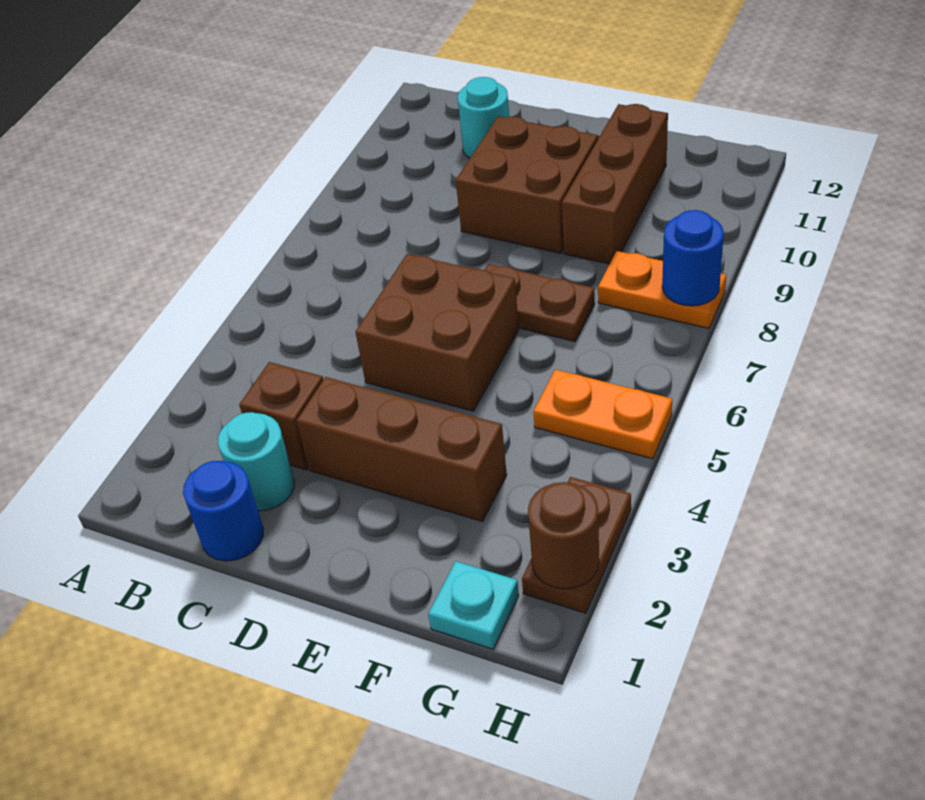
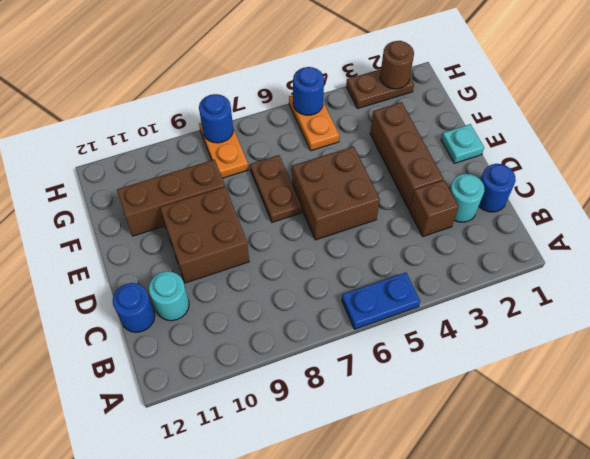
none -> blue plate A5:A6 level 1
none -> blue round brick C12 level 1
cyan plate G1 level 1 -> cyan plate E1 level 1
none -> blue round brick H5 level 2

